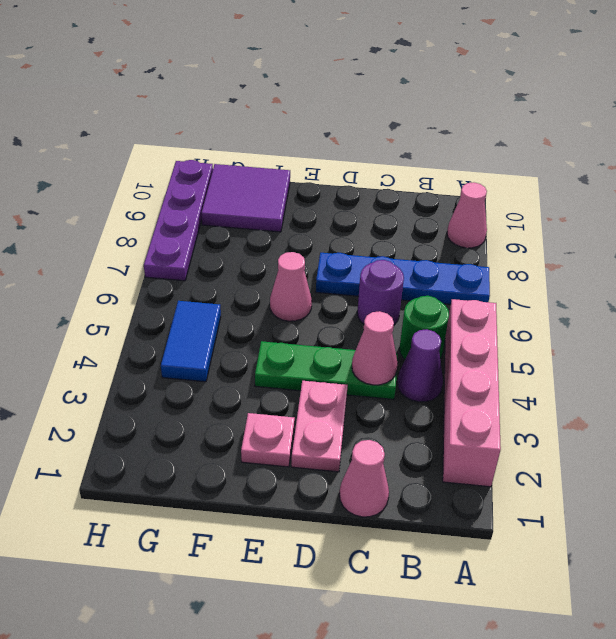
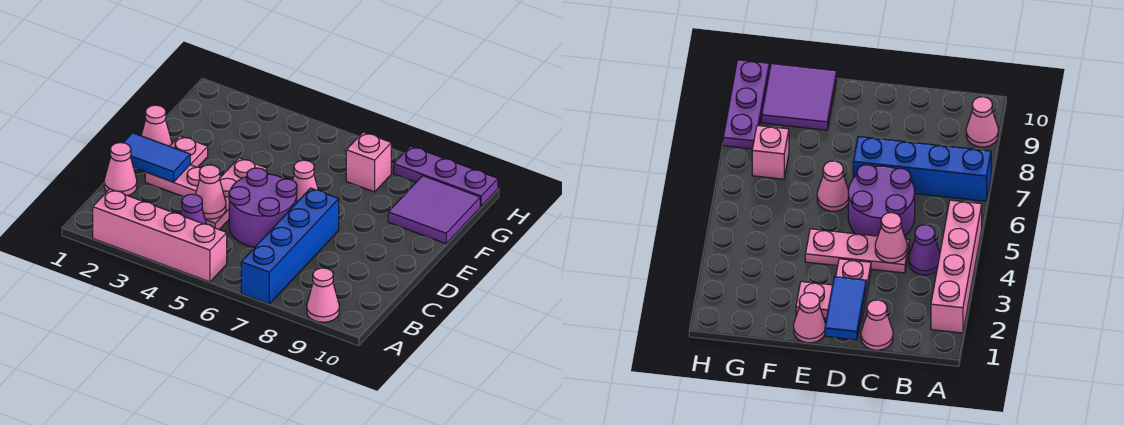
blue plate A7:D7 level 1 -> blue brick A7:D7 level 1
green round brick B5 level 1 -> none
green plate C4:E4 level 1 -> pink plate C4:E4 level 1
purple round brick C6 level 1 -> purple round brick C5:D6 level 1
none -> pink cone E1 level 1
blue tile G4:G5 level 1 -> blue tile D1:D2 level 2
none -> pink brick G7 level 1
purple plate H7:H10 level 1 -> purple plate H8:H10 level 1

